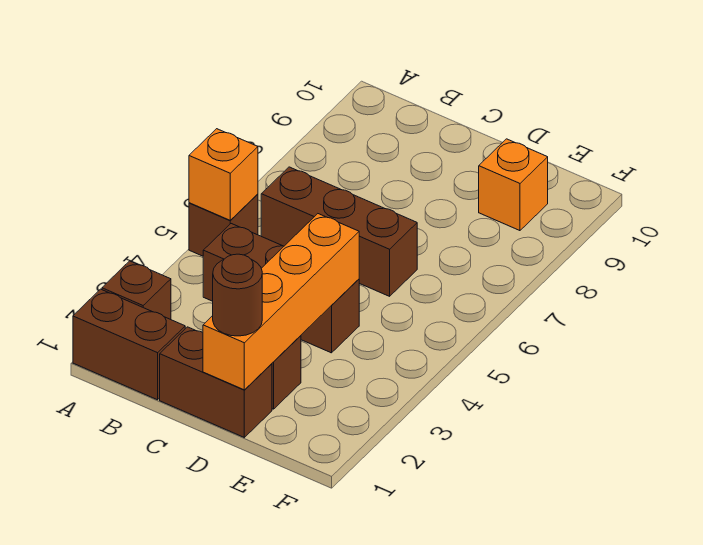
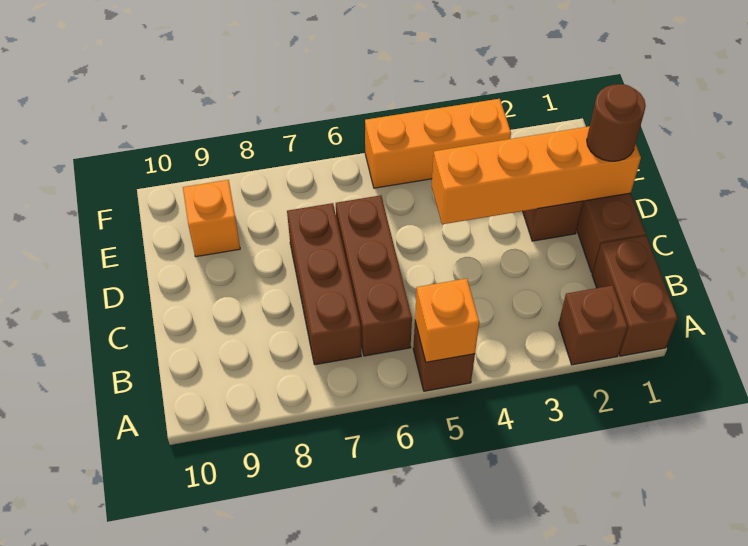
brown brick B4:D4 level 1 -> brown brick B7:D7 level 1
none -> orange brick F3:F5 level 1

